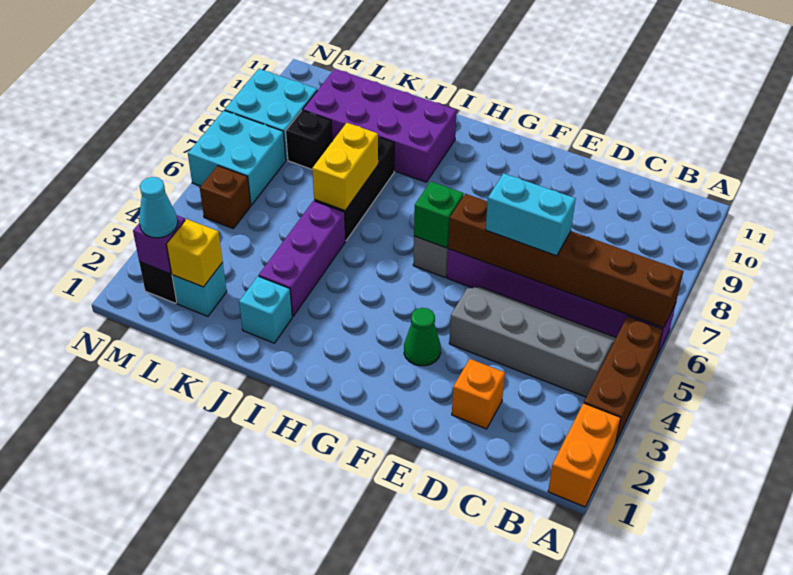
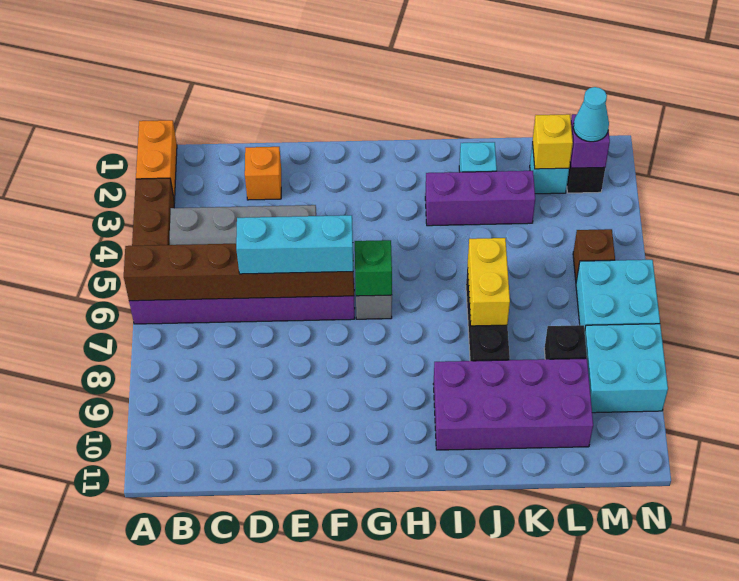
cyan brick D6:E6 level 3 -> cyan brick D6:F6 level 3
green cone F3 level 1 -> none
purple brick J3:J5 level 1 -> purple brick I3:K3 level 1

